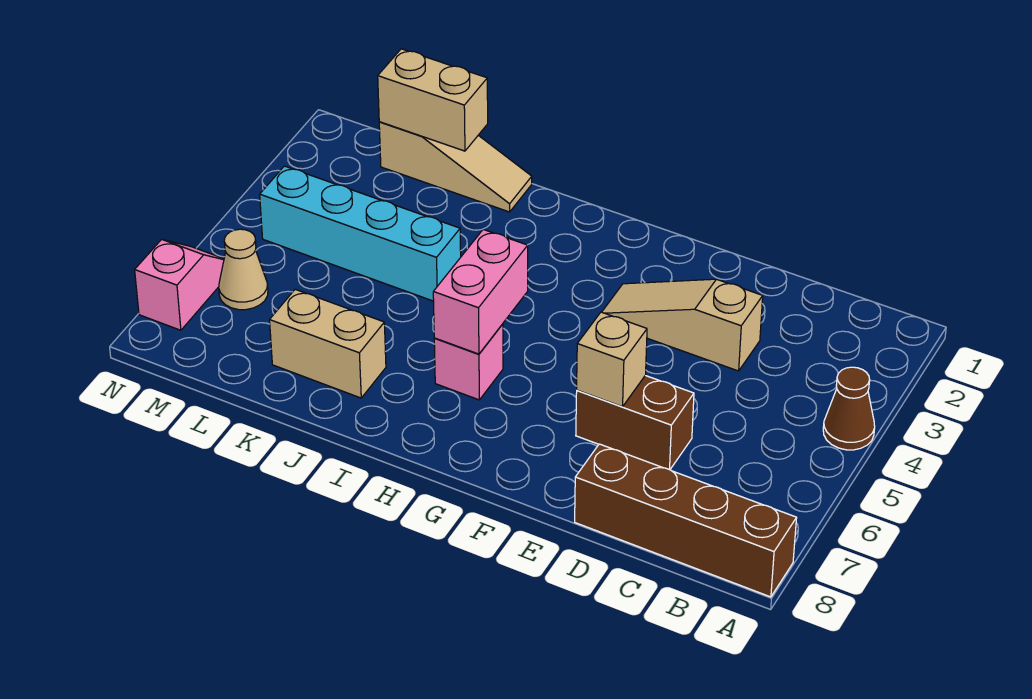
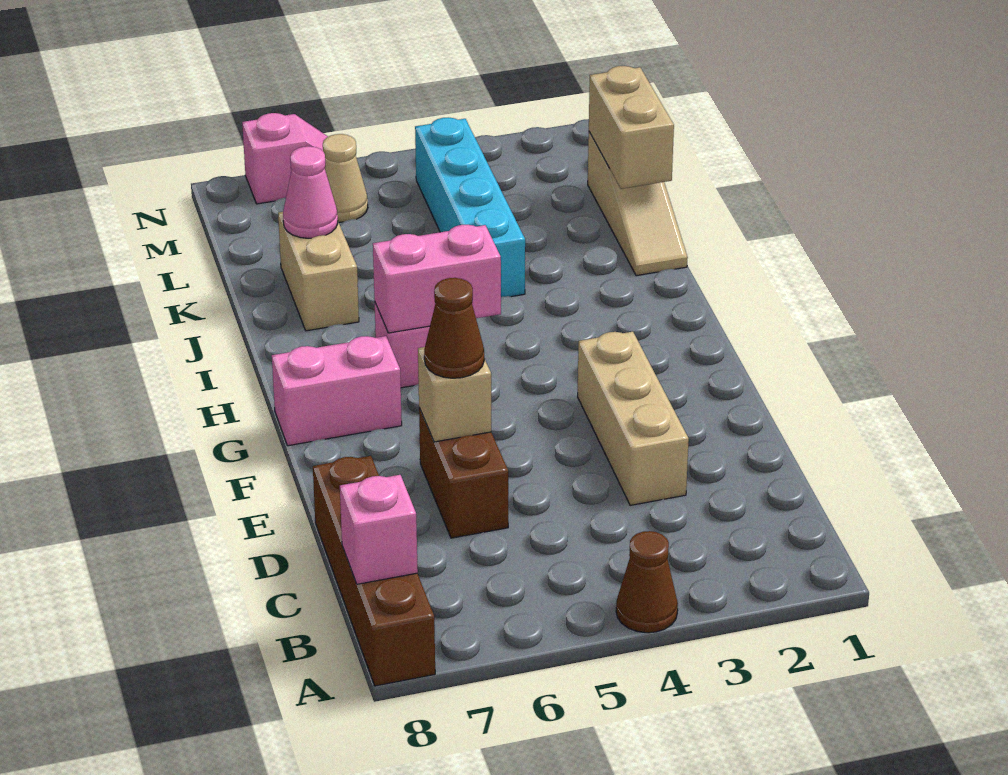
none -> pink brick B8 level 2
tan slope D3:F3 level 1 top D -> tan brick D3:F3 level 1
none -> brown cone E6 level 3
none -> pink brick G7:G8 level 1
none -> pink cone K7 level 2

